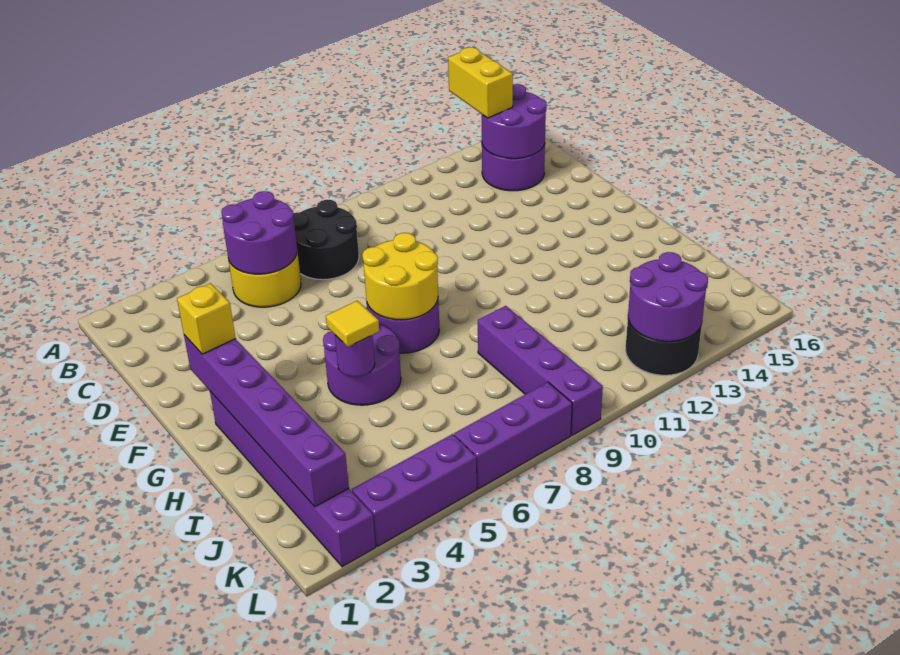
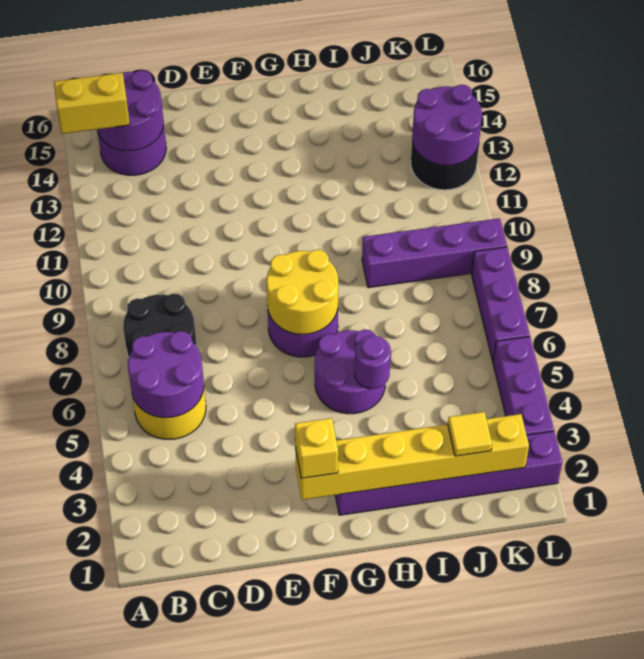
purple brick F2:K2 level 2 -> yellow brick F2:K2 level 2
yellow tile H5 level 3 -> yellow tile J2 level 3

